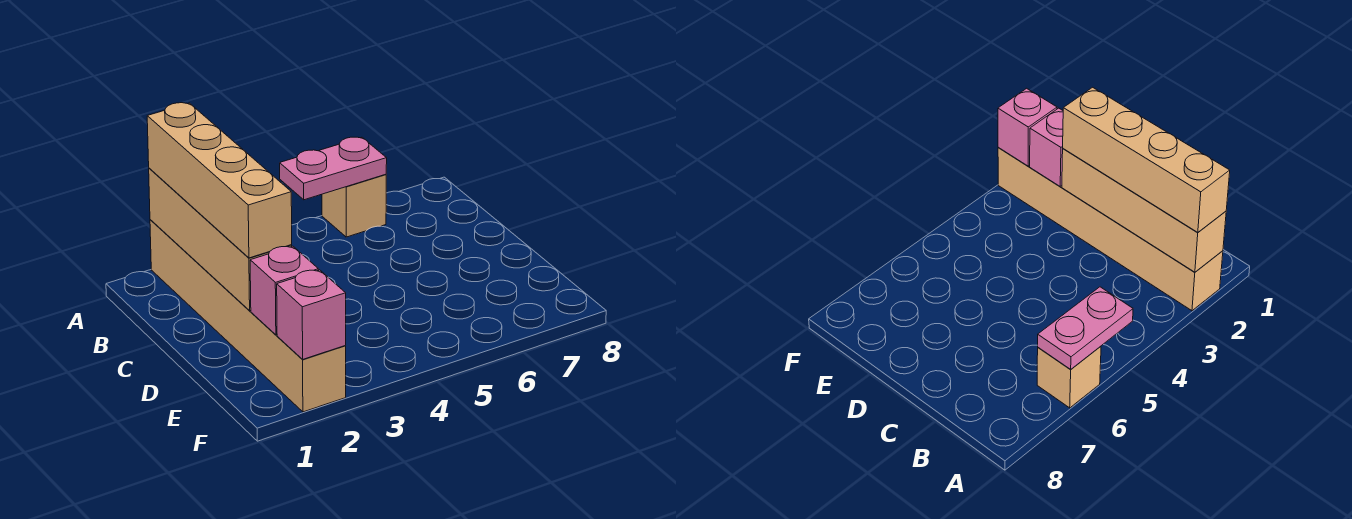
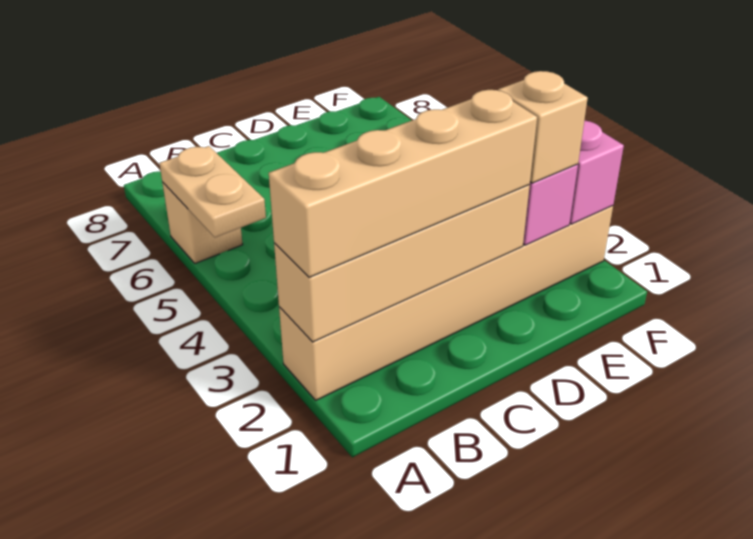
pink plate A5:A6 level 2 -> tan plate A5:A6 level 2
none -> tan brick E2 level 3

